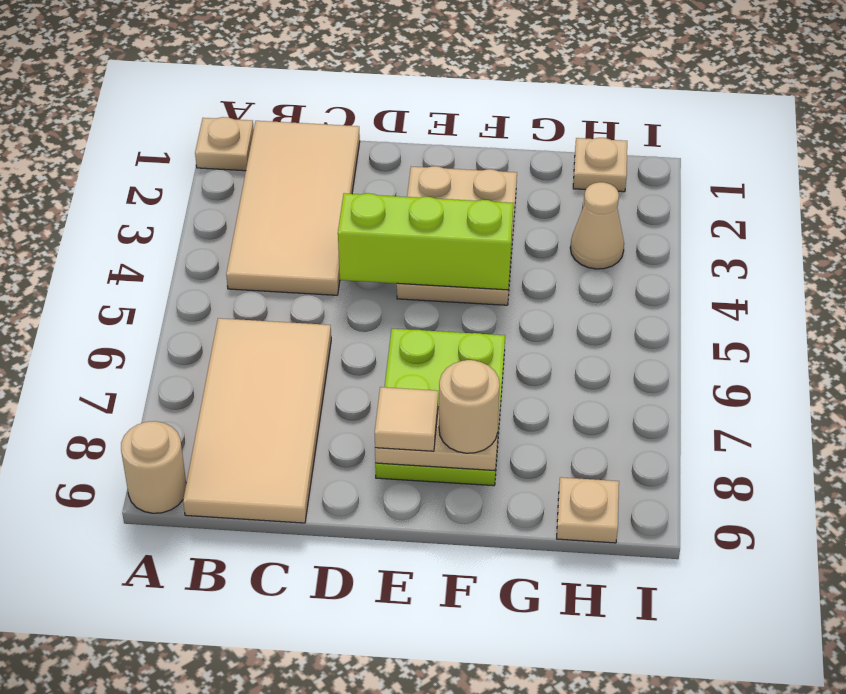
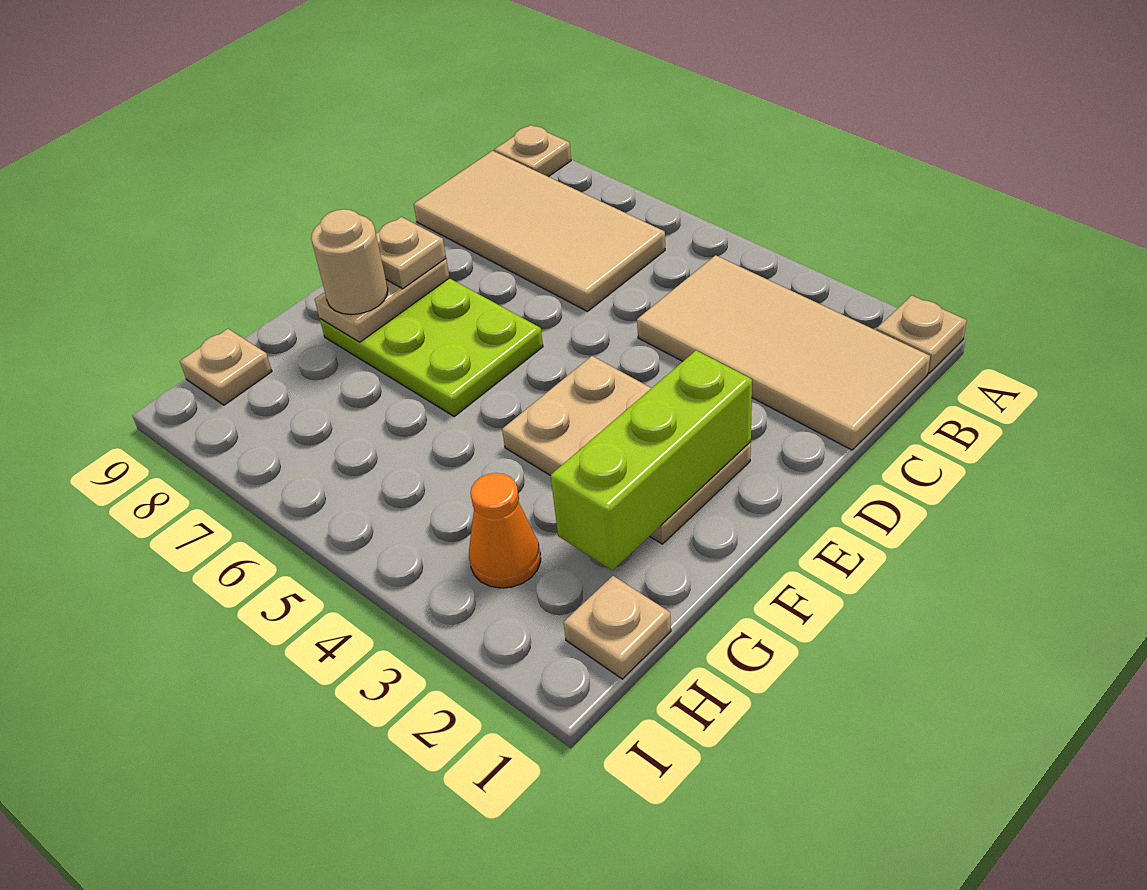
tan round brick A9 level 1 -> tan plate A9 level 1
lime brick D4:F4 level 2 -> lime brick E2:G2 level 2
tan tile E8 level 3 -> tan plate E8 level 3
tan cone H3 level 1 -> orange cone H3 level 1

